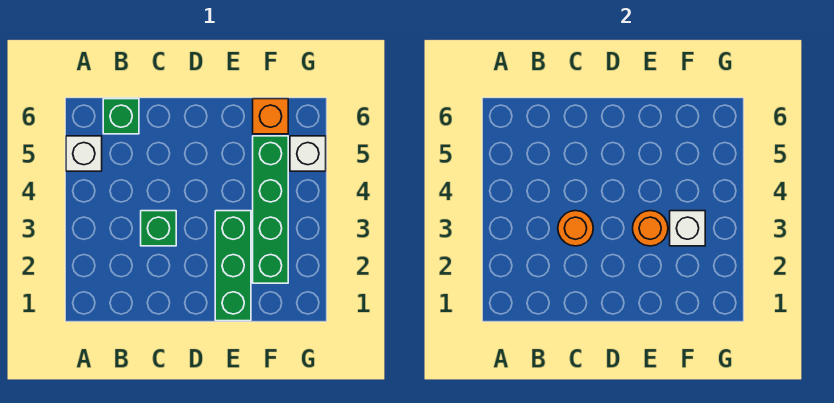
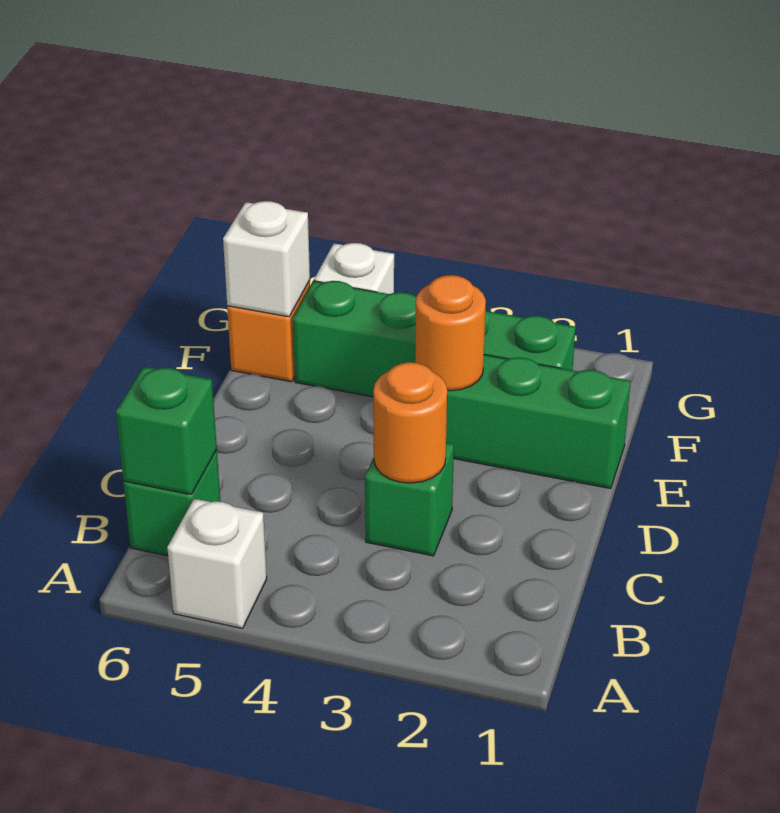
none -> green brick B6 level 2
white brick F3 level 2 -> white brick F6 level 2

